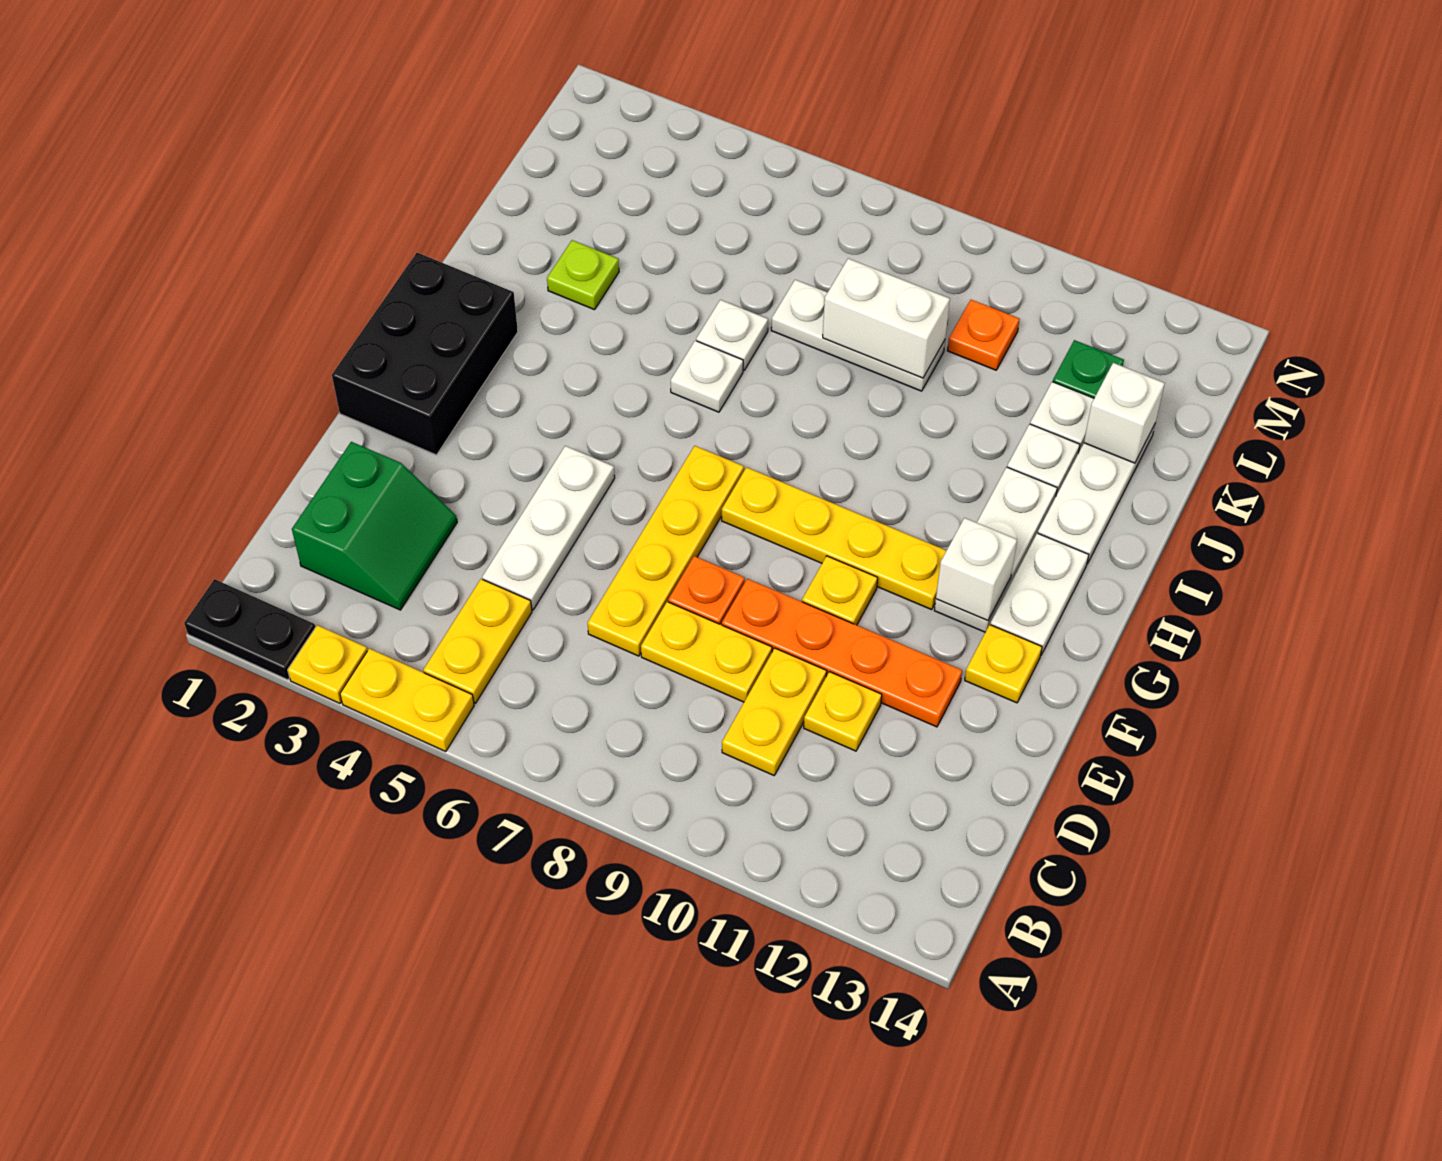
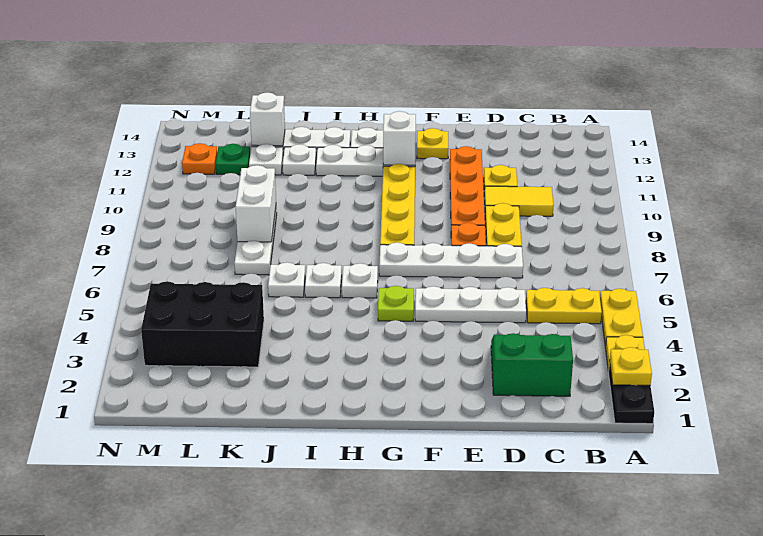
yellow plate C10:D10 level 1 -> yellow tile C10:D10 level 1
yellow plate D7:G7 level 1 -> white plate D7:G7 level 1
black brick F1:H2 level 1 -> black brick K3:M4 level 1
yellow plate F10 level 1 -> yellow plate A2 level 2
none -> white plate H6 level 1
lime plate J3 level 1 -> lime plate G5 level 1
orange plate L10 level 1 -> orange plate M12 level 1

